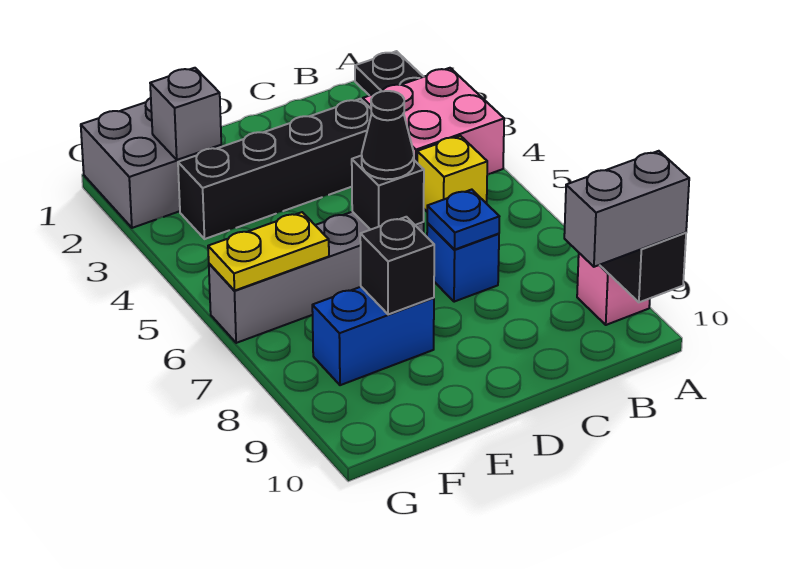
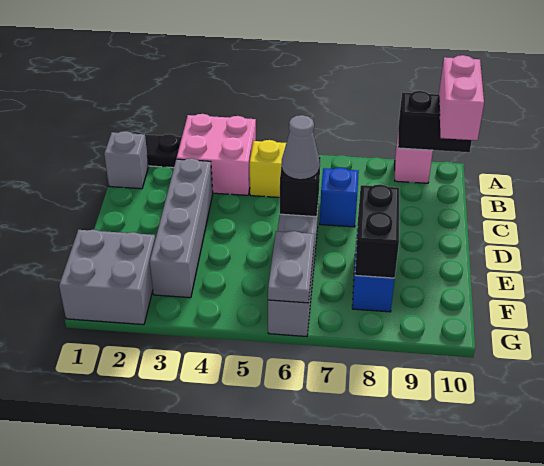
grey brick A10:B10 level 3 -> pink brick A10:B10 level 3
black brick C3:F3 level 1 -> grey brick C3:F3 level 1
blue plate C7 level 2 -> none
black cone D6 level 3 -> grey cone D6 level 3
black brick E8 level 2 -> black brick E8:F8 level 2
grey brick F2 level 2 -> grey brick B1 level 1
yellow plate F6:G6 level 2 -> grey plate F6:G6 level 2

